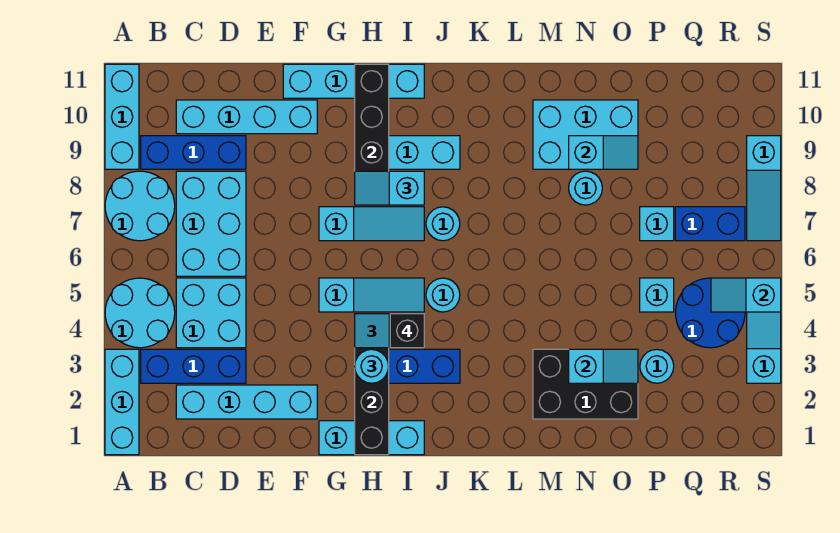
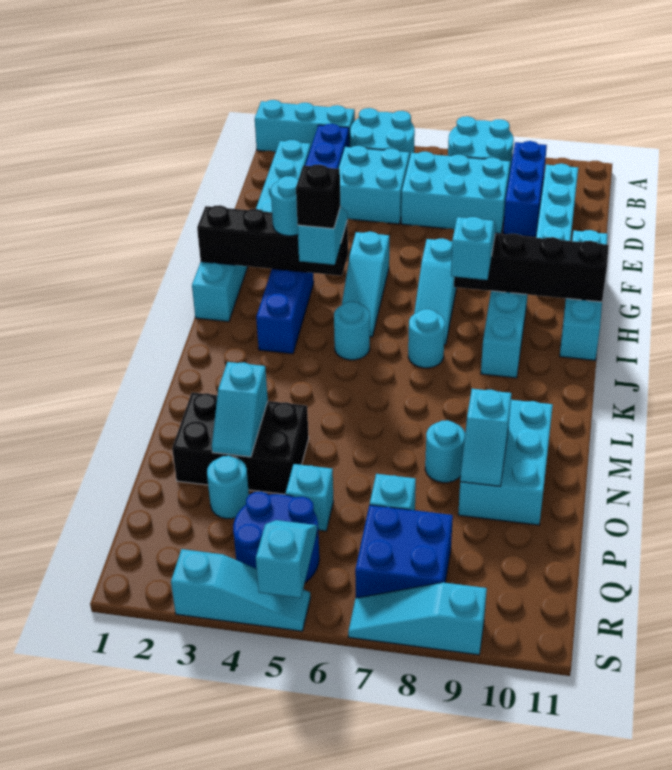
cyan brick A9:A11 level 1 -> none
black brick M2:O3 level 1 -> black brick N2:O4 level 1
blue brick Q7:R7 level 1 -> blue brick Q7:R8 level 1

